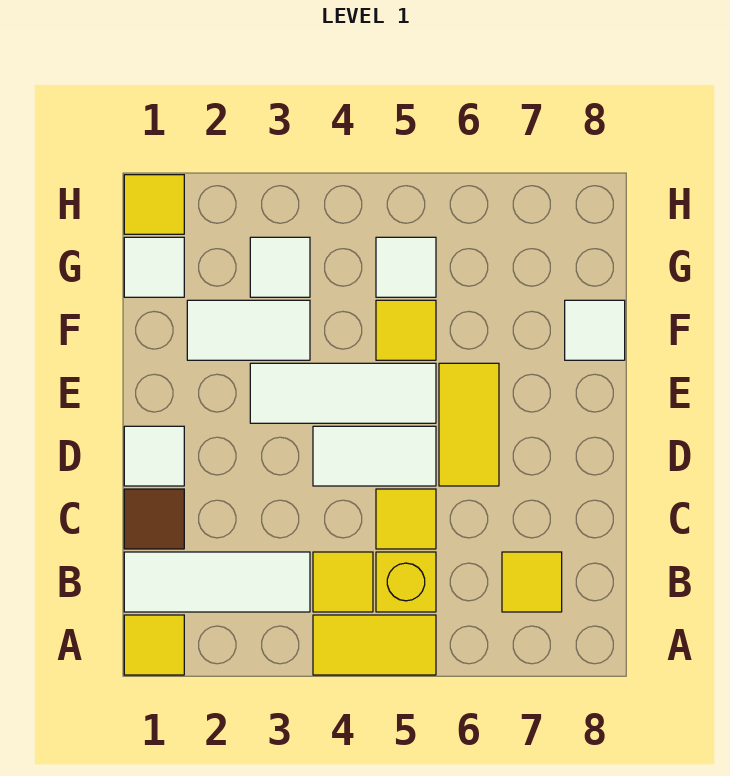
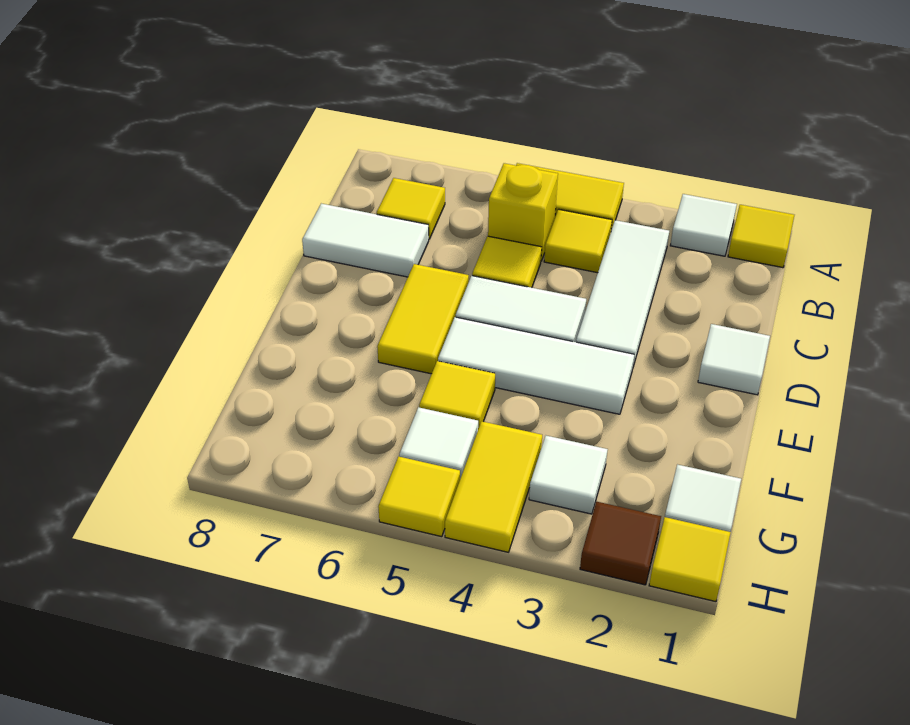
white tile B1:B3 level 1 -> white tile B3:D3 level 1
brown tile C1 level 1 -> brown tile H2 level 1
white tile F2:F3 level 1 -> white tile C7:C8 level 1
white tile F8 level 1 -> white tile A2 level 1
none -> yellow tile G4:H4 level 1
none -> yellow tile H5 level 1

